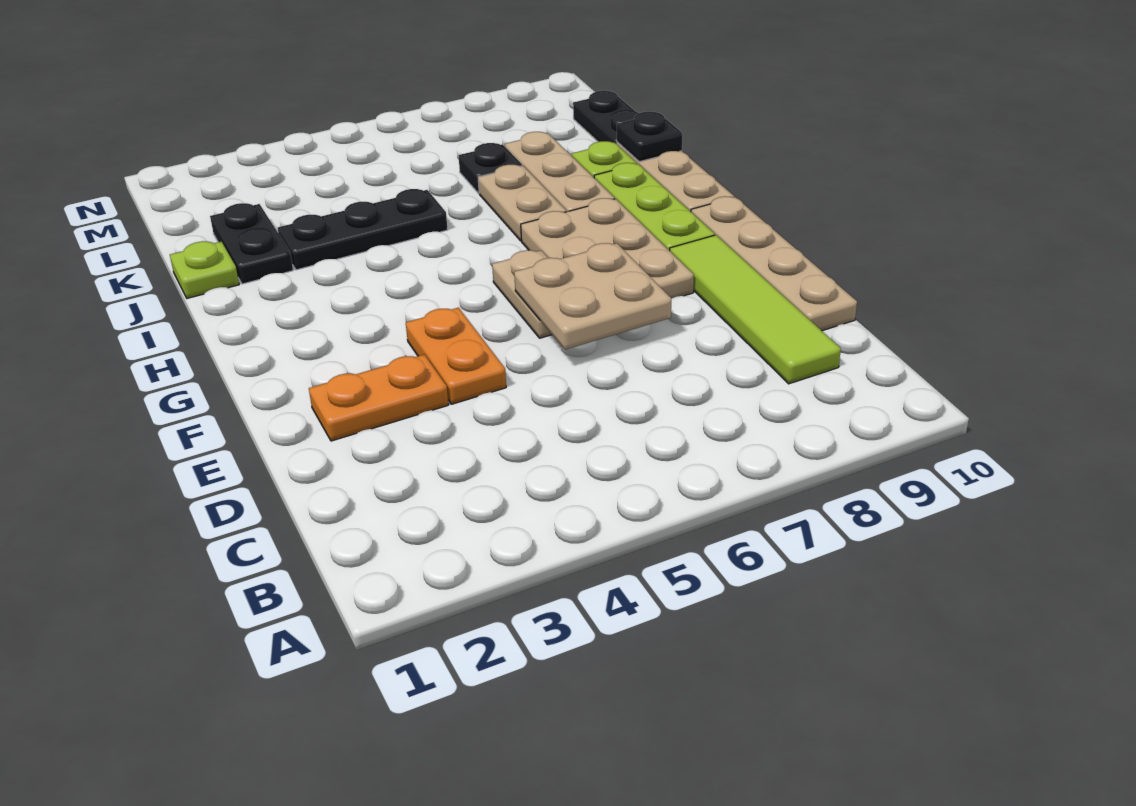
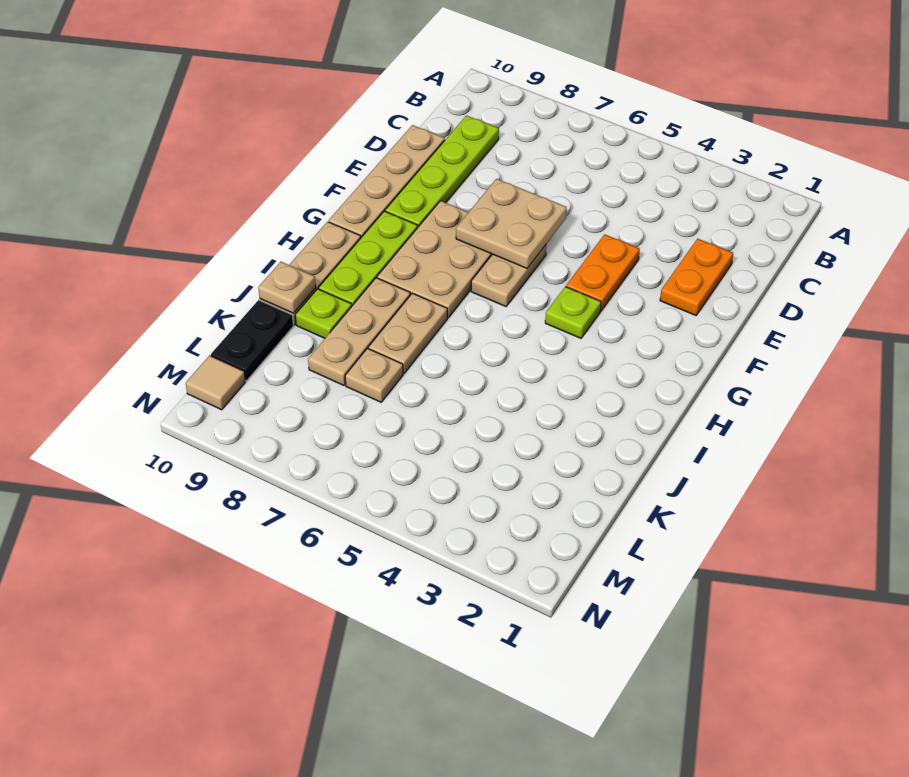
lime tile C9:F9 level 1 -> lime plate C9:F9 level 1
orange plate E2:E3 level 1 -> orange plate D2:E2 level 1
lime plate J1 level 1 -> lime plate G4 level 1
black plate J2:K2 level 1 -> none
black plate J3:J5 level 1 -> none
black plate J10 level 2 -> tan plate J10 level 2
black plate K7 level 1 -> tan plate K7 level 1
none -> tan tile M10 level 1

